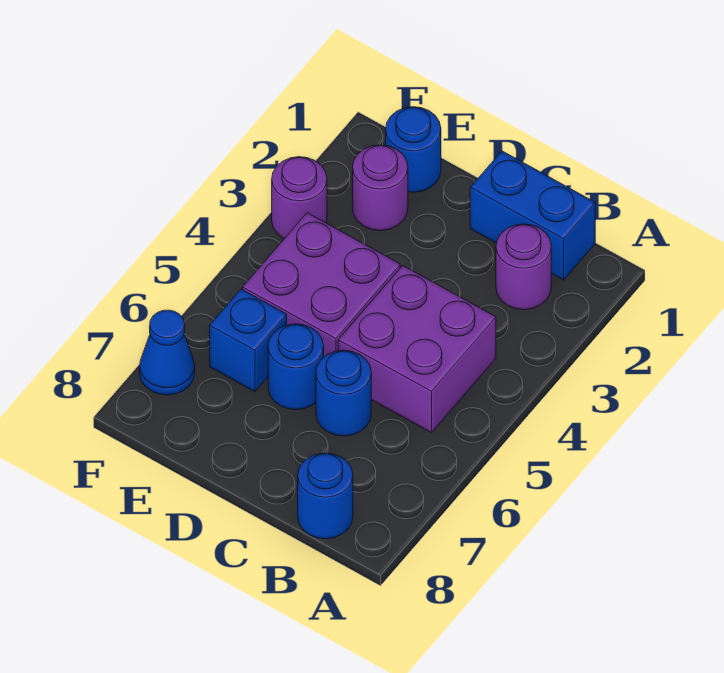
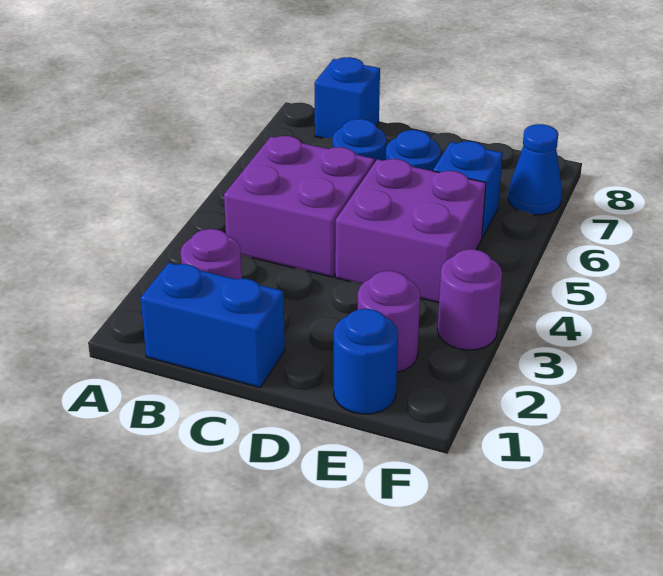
blue round brick B8 level 1 -> blue brick B8 level 1

